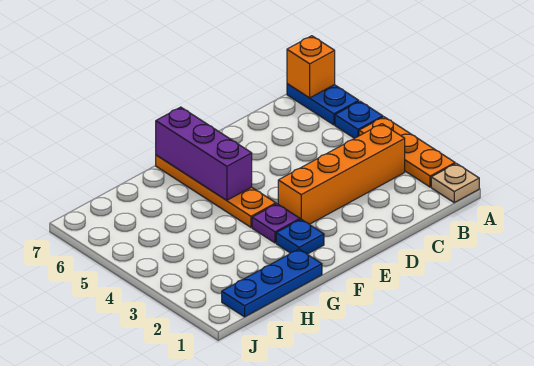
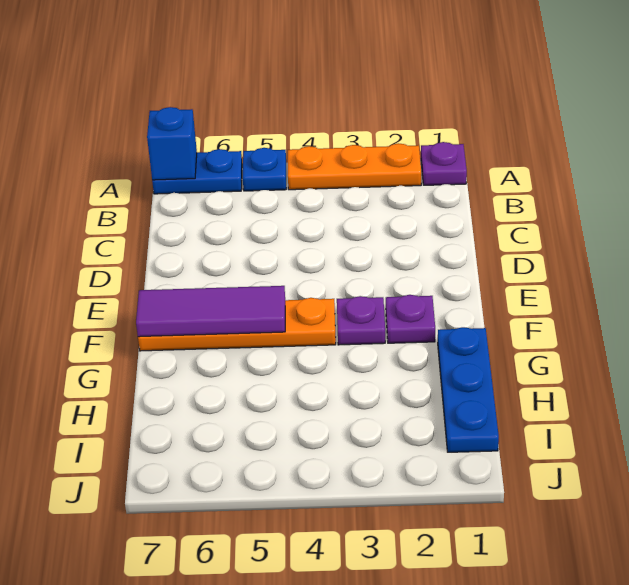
tan plate A1 level 1 -> purple plate A1 level 1
orange brick A7 level 2 -> blue brick A7 level 2
orange brick B3:E3 level 1 -> none
blue plate F2 level 1 -> purple plate F2 level 1
purple brick F5:F7 level 2 -> purple tile F5:F7 level 2

